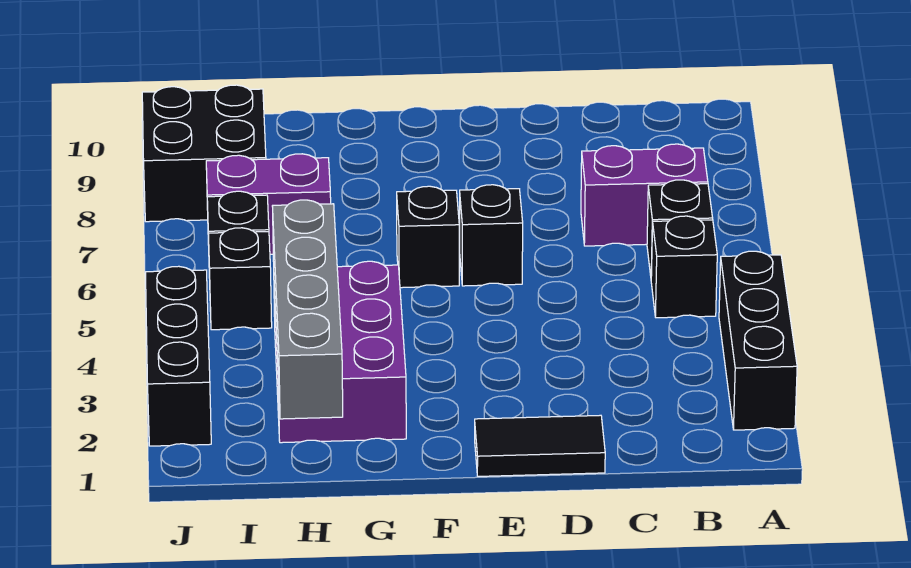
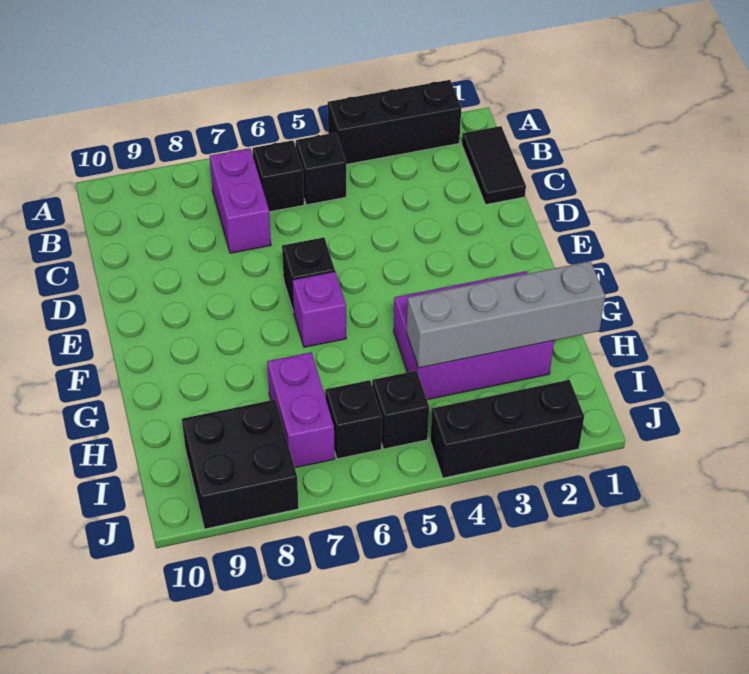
black tile D1:E1 level 1 -> black tile B1:C1 level 1
black brick F6 level 1 -> purple brick F6 level 1

